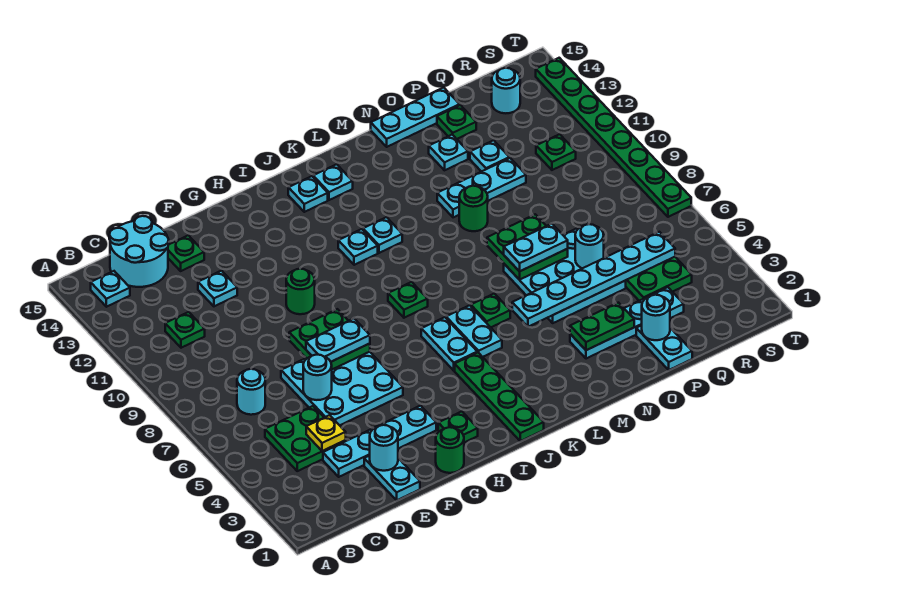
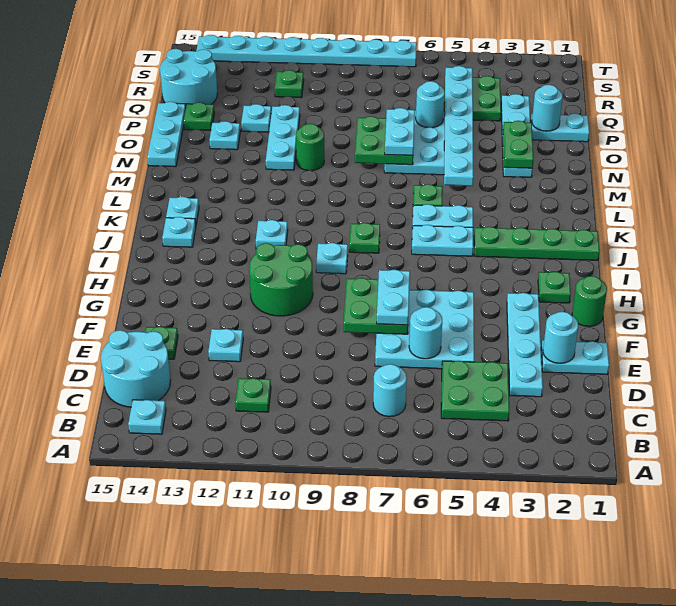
yellow plate D4 level 2 -> none
green round brick G10 level 1 -> green round brick G10:H11 level 1
cyan plate K11 level 1 -> cyan plate I9 level 1
cyan round brick R14 level 1 -> cyan round brick Q14:R15 level 1
green plate T7:T14 level 1 -> cyan plate T7:T14 level 1

